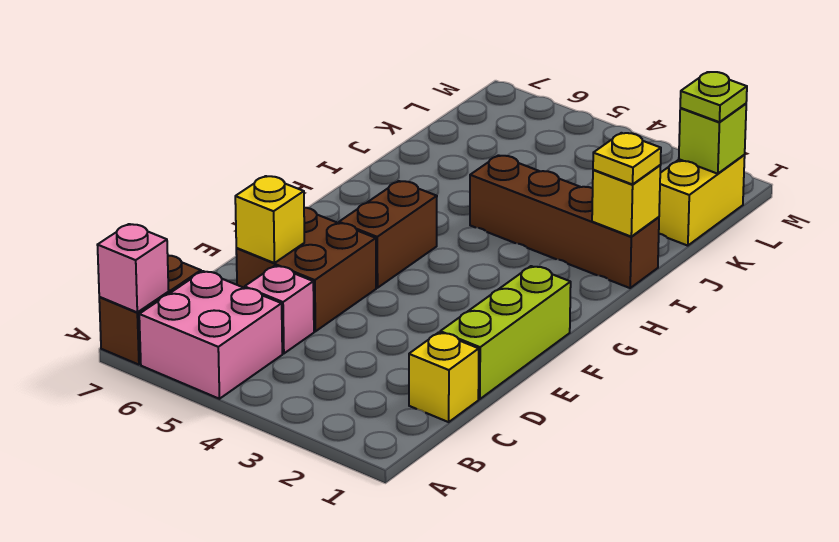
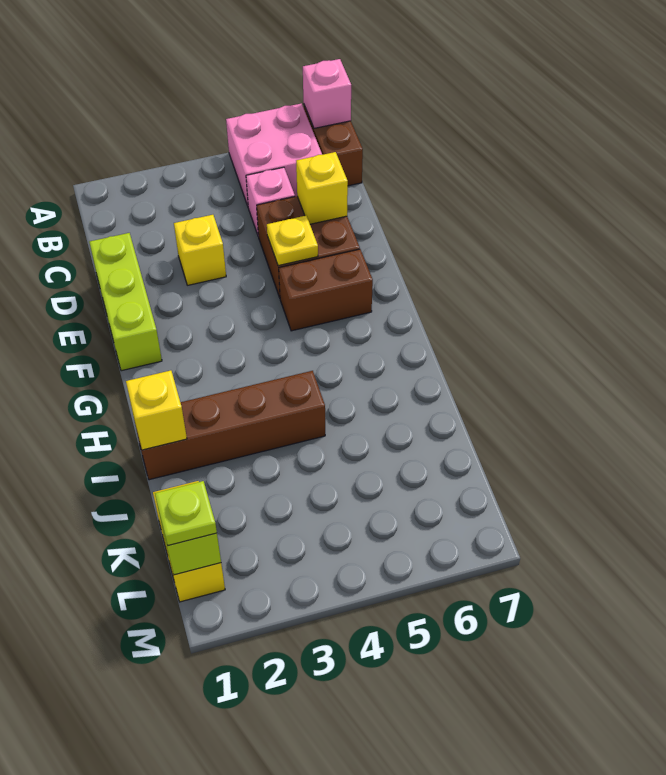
yellow brick C1 level 1 -> yellow brick D3 level 1
brown brick F5:G5 level 1 -> brown brick F5:F6 level 1
yellow plate I1 level 3 -> yellow plate E5 level 2

